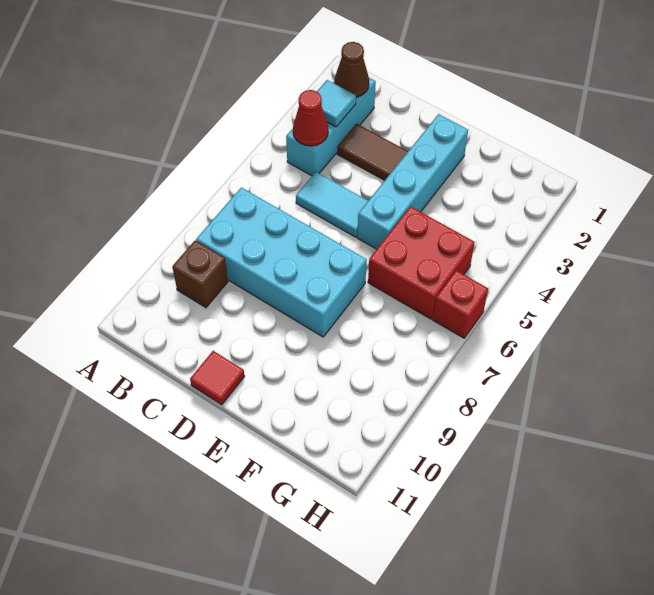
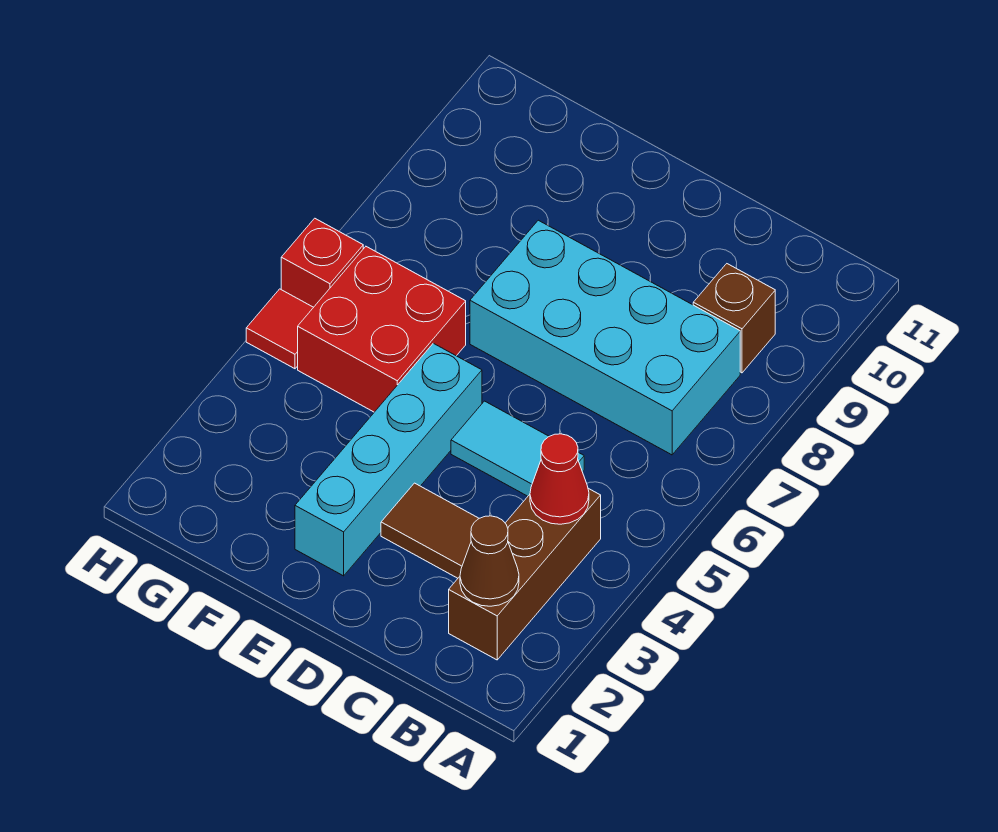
cyan brick B2:B4 level 1 -> brown brick B2:B4 level 1
cyan tile B3 level 2 -> none
red tile D11 level 1 -> red tile H5 level 1

